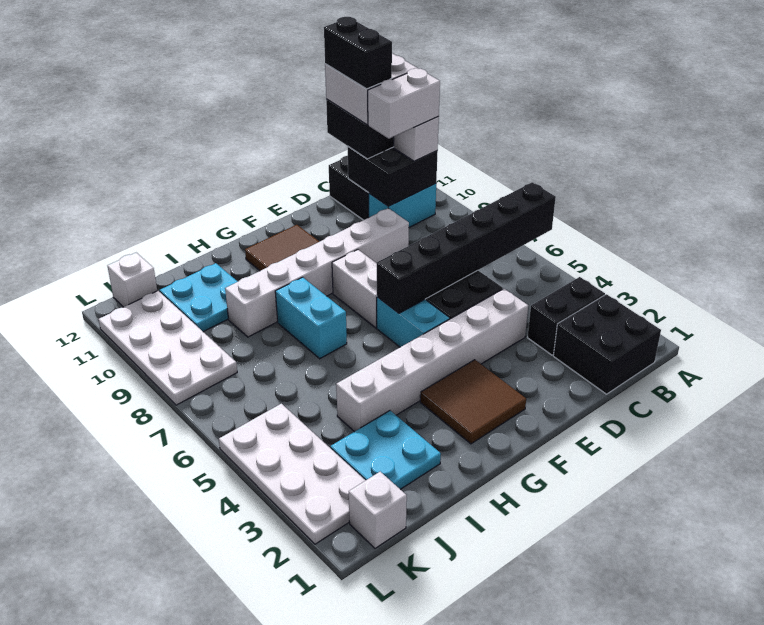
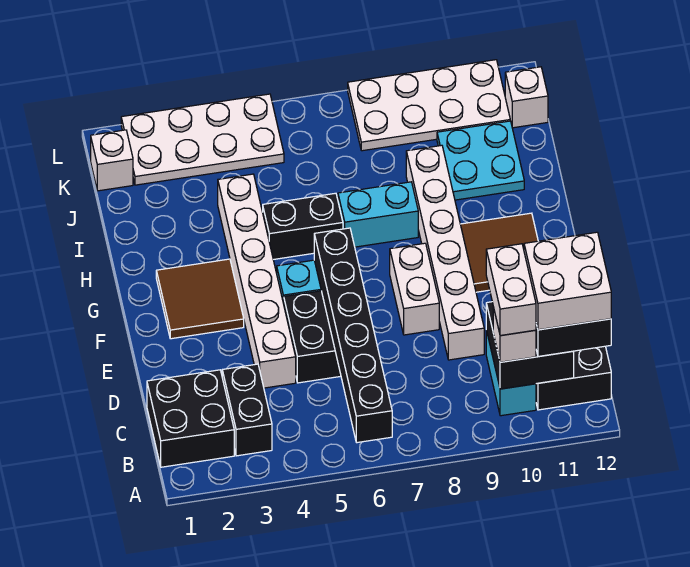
black brick C11:C12 level 5 -> black brick H5:H6 level 1
white brick F7:F8 level 1 -> white brick E8:F8 level 1
cyan plate I2:J3 level 1 -> none

